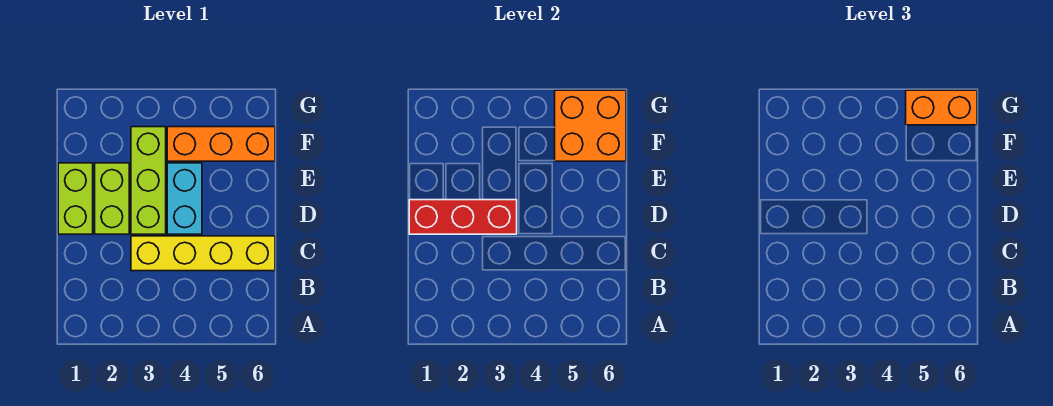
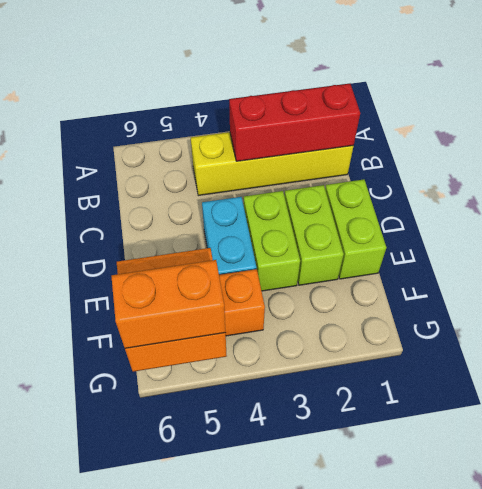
yellow brick C3:C6 level 1 -> yellow brick B1:B4 level 1
red brick D1:D3 level 2 -> red brick B1:B3 level 2
lime brick D3:F3 level 1 -> lime brick D3:E3 level 1

